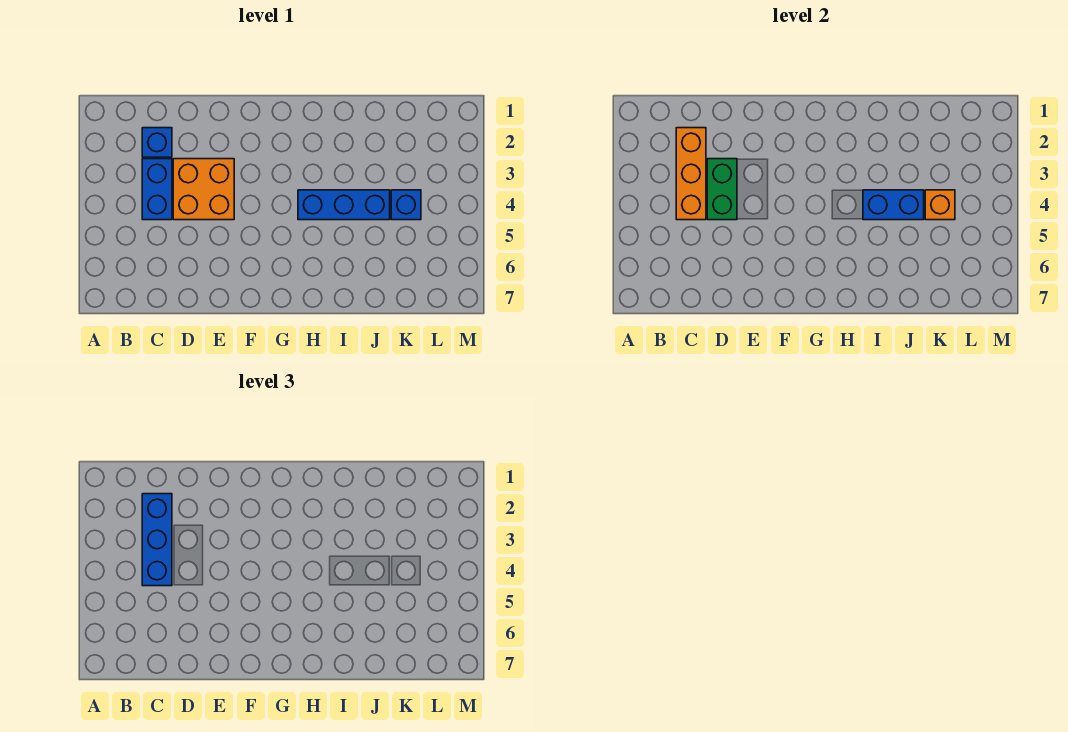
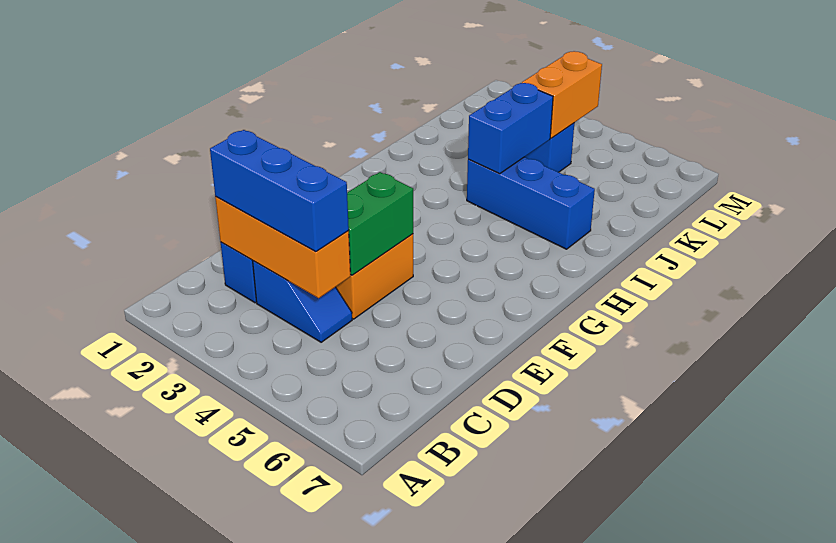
blue brick C3:C4 level 1 -> blue slope C3:C4 level 1 top 3
green brick D3:D4 level 2 -> green brick D4:E4 level 2
blue brick H4:J4 level 1 -> blue brick I4:I6 level 1
orange brick K4 level 2 -> orange brick K4:L4 level 2

